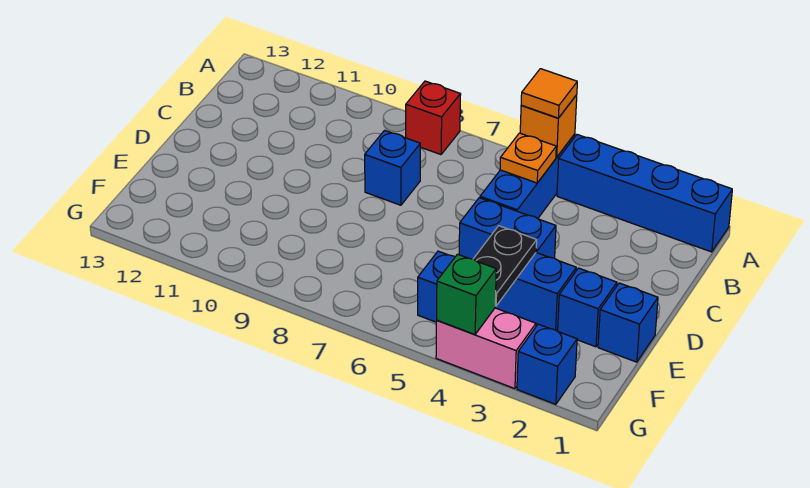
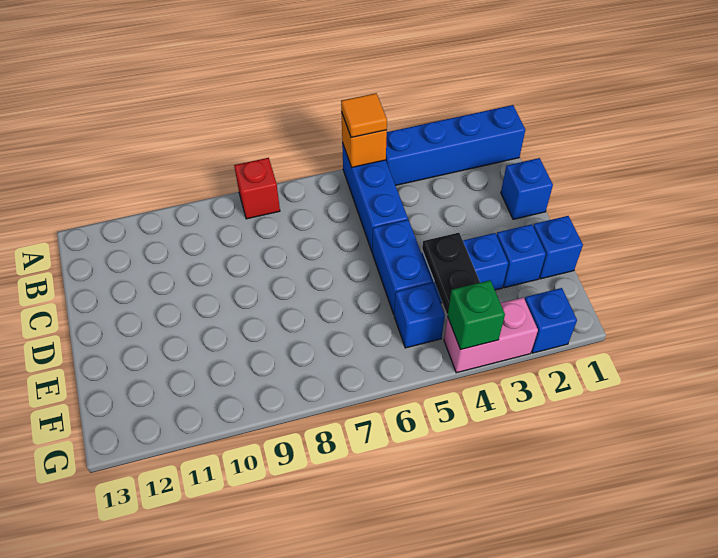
orange plate B5 level 2 -> none
blue brick C8 level 1 -> blue brick C1 level 1
blue brick D4:D5 level 1 -> blue brick D5:E5 level 1

